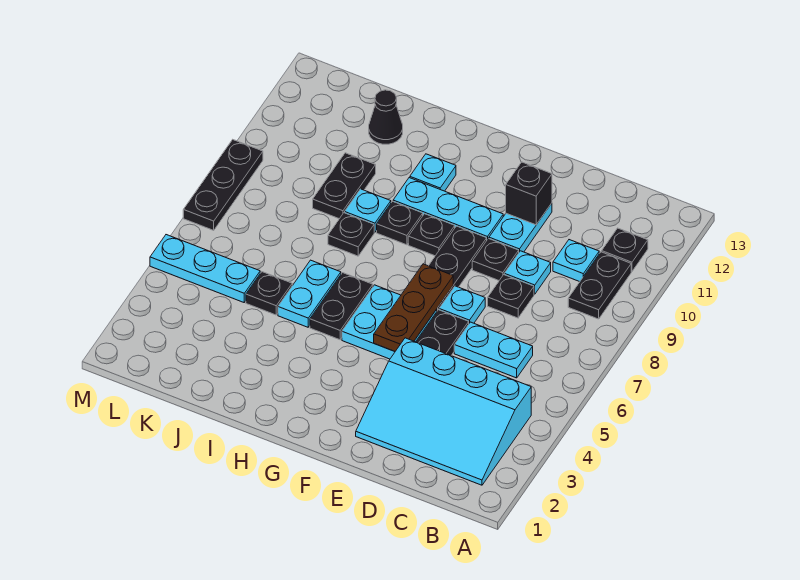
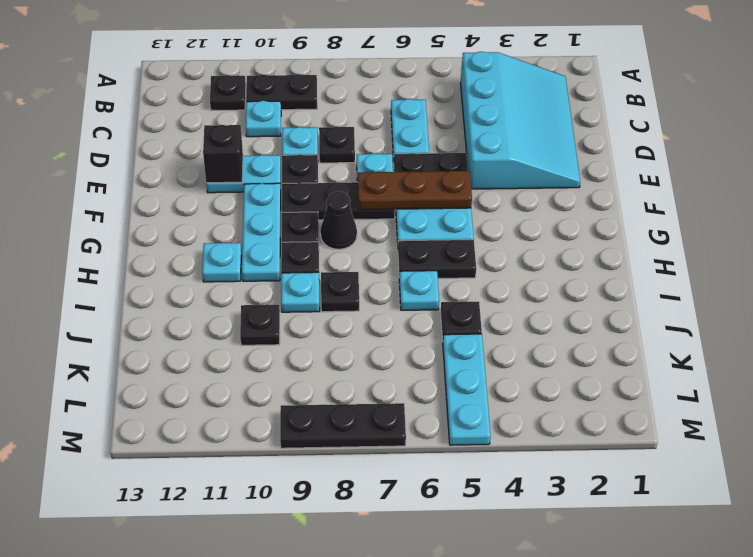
cyan plate I5:I6 level 1 -> cyan plate I6 level 1
black plate J9:J10 level 1 -> black plate J10 level 1
black cone J12 level 1 -> black cone G8 level 1

